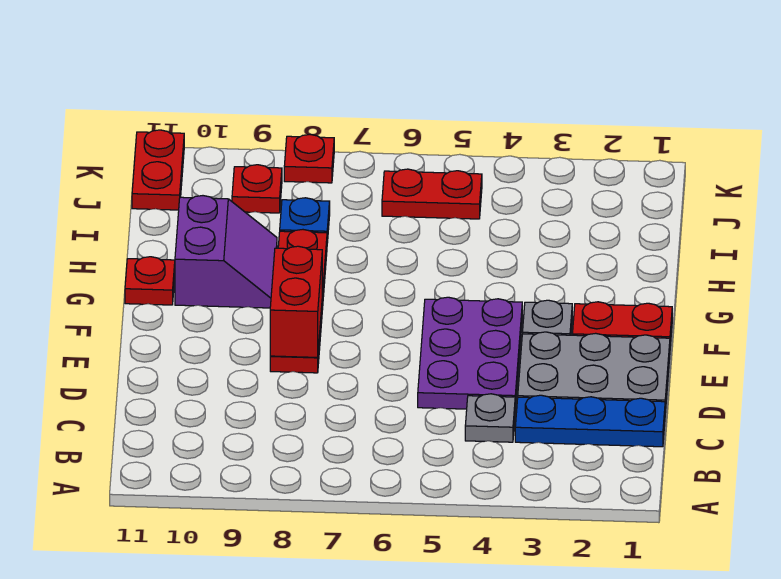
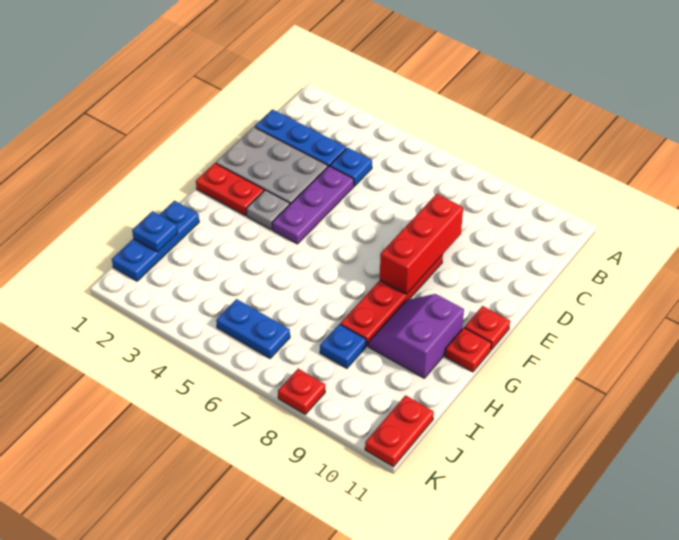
grey plate C4 level 1 -> blue plate C4 level 1
purple plate D4:F5 level 1 -> purple plate D4:F4 level 1
red brick E8:F8 level 2 -> red brick D8:F8 level 2
none -> blue plate H1:J1 level 1
none -> blue plate I1 level 2
red plate J5:J6 level 1 -> blue plate J5:J6 level 1
red plate J9 level 1 -> red plate F11 level 1

